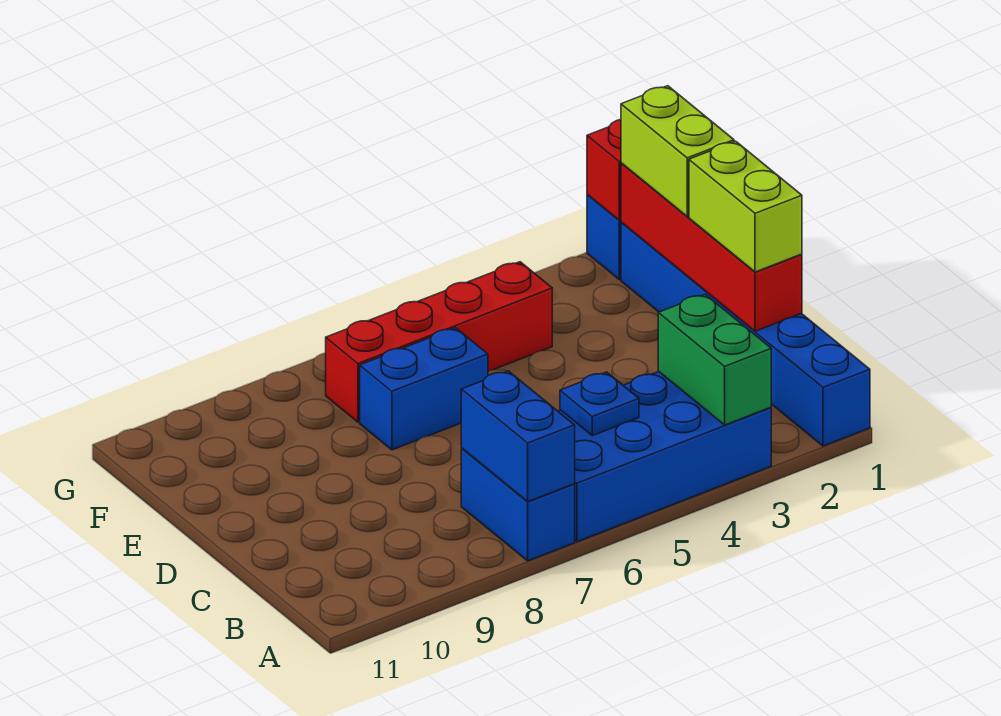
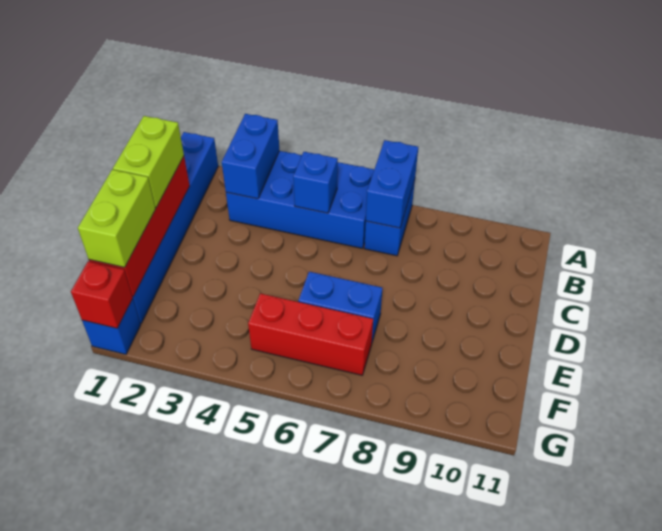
green brick A3:B3 level 2 -> blue brick A3:B3 level 2
blue plate B5 level 2 -> blue brick B5 level 2
red brick F4:F7 level 1 -> red brick F5:F7 level 1

